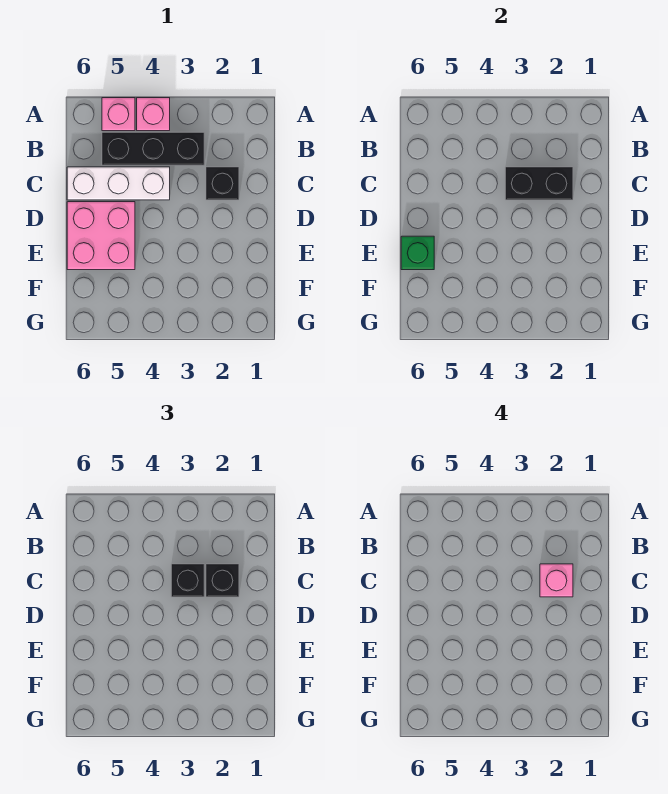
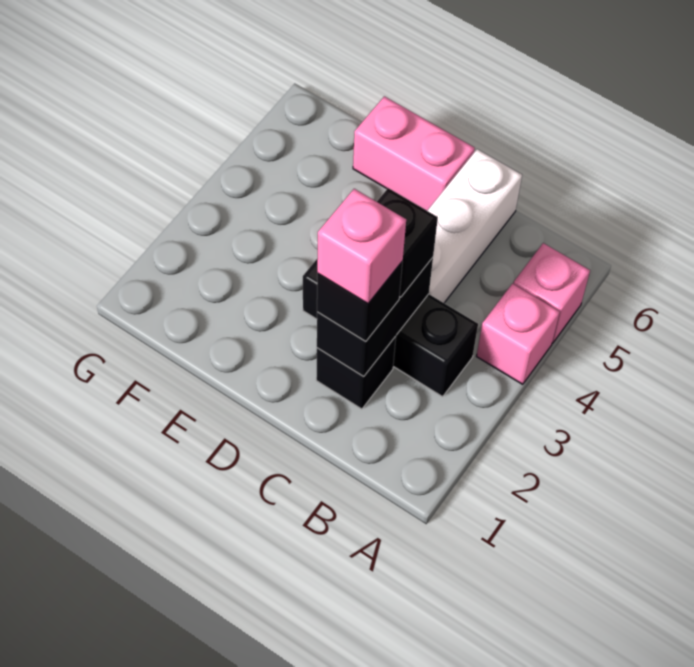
black brick B3:B5 level 1 -> black brick B3:D3 level 1
pink brick D5:E6 level 1 -> pink brick D6:E6 level 1
green brick E6 level 2 -> none

